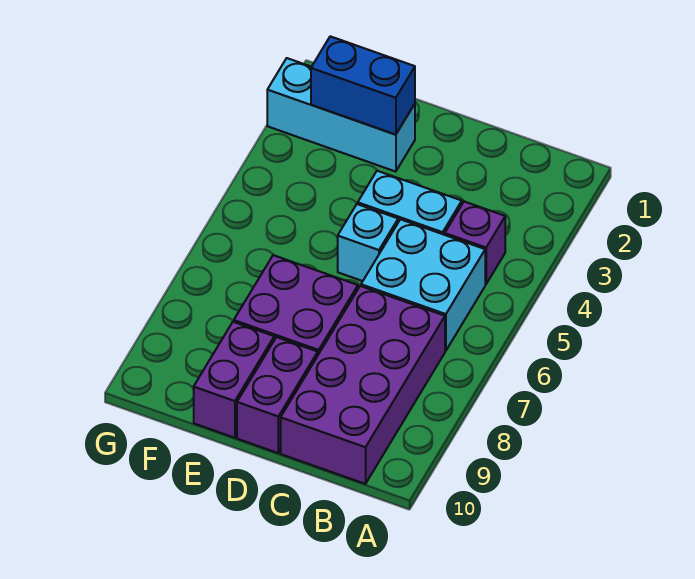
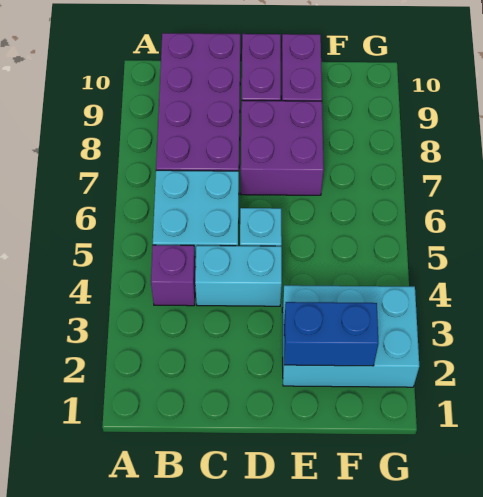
cyan brick E2:G2 level 1 -> cyan brick E2:G3 level 1

